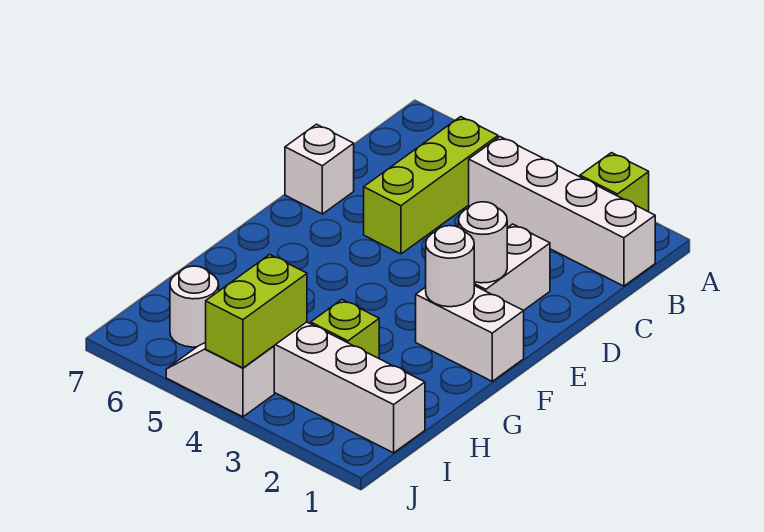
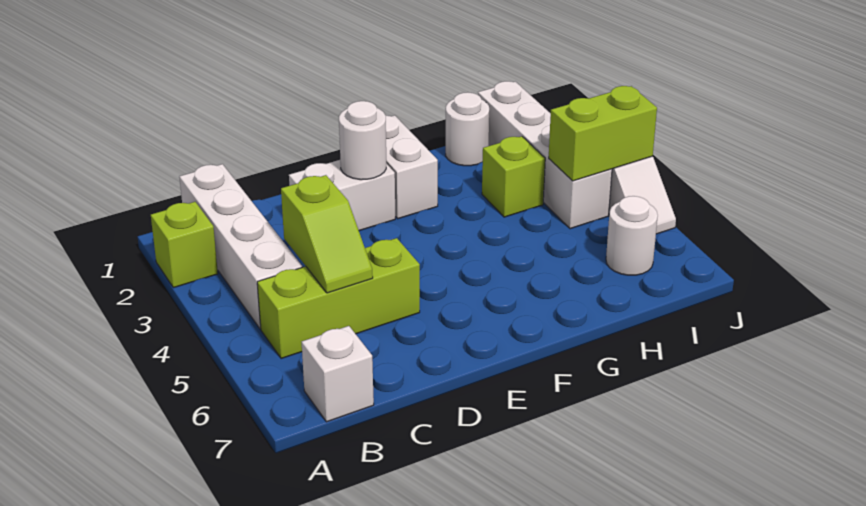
none -> lime slope C4:C5 level 2 top 4
white brick D7 level 1 -> white brick B7 level 1
white round brick F2 level 2 -> white round brick H1 level 1

